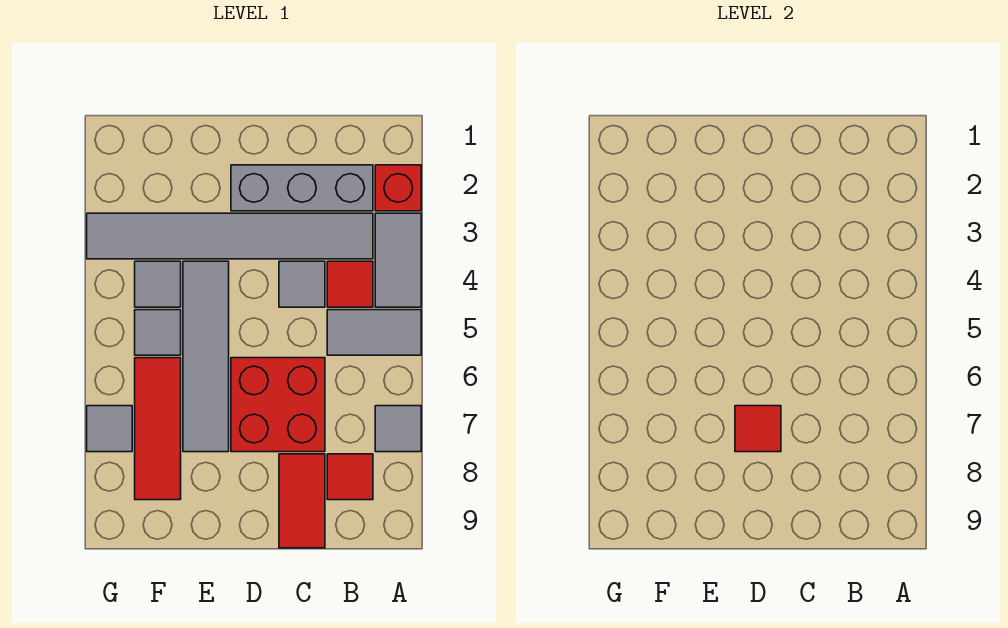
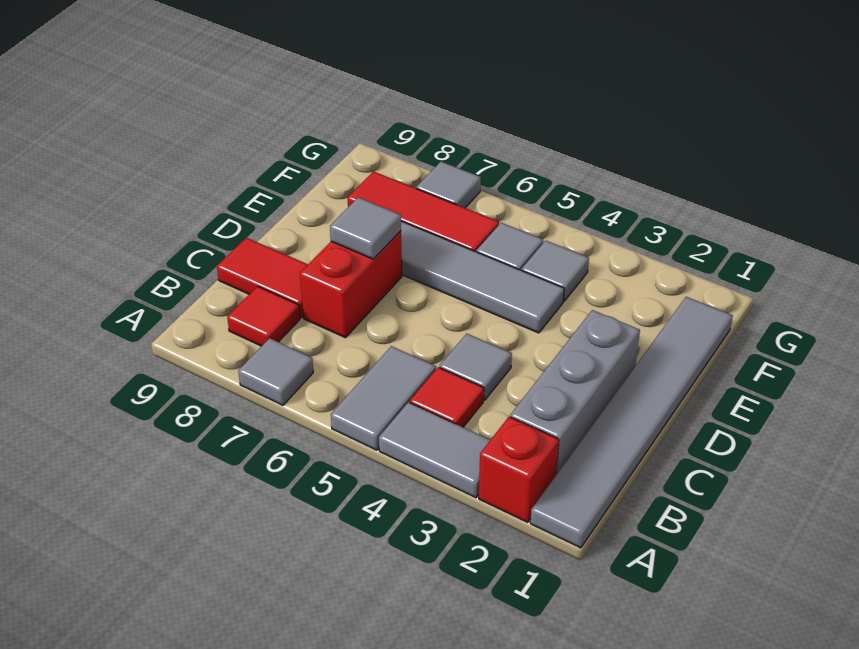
grey tile B3:G3 level 1 -> grey tile A1:F1 level 1
red brick C6:D7 level 1 -> red brick C7:D7 level 1
red tile D7 level 2 -> grey tile D7 level 2

